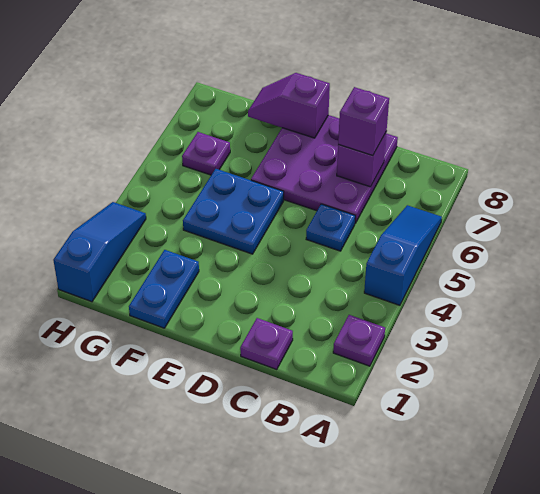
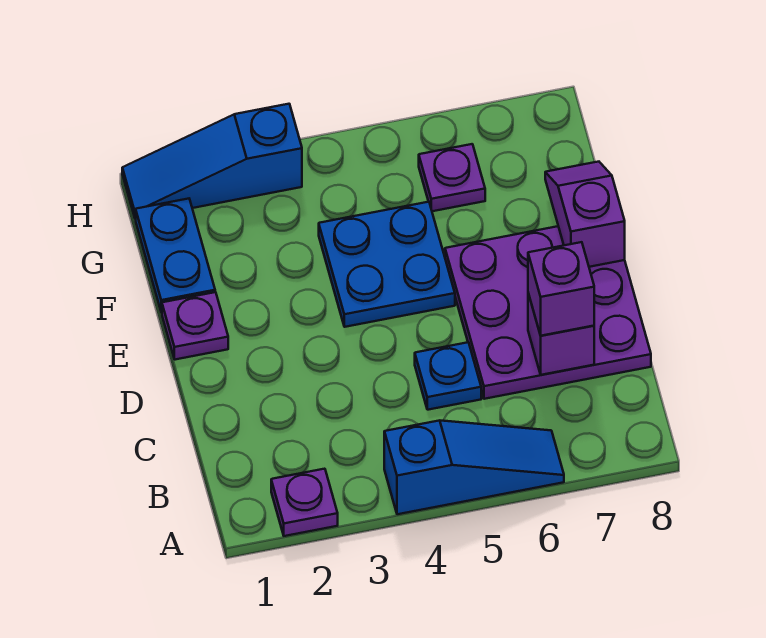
purple plate C1 level 1 -> purple plate E1 level 1
blue plate F1:F2 level 1 -> blue plate F1:G1 level 1
blue slope H1:H3 level 1 top 1 -> blue slope H1:H3 level 1 top 3

